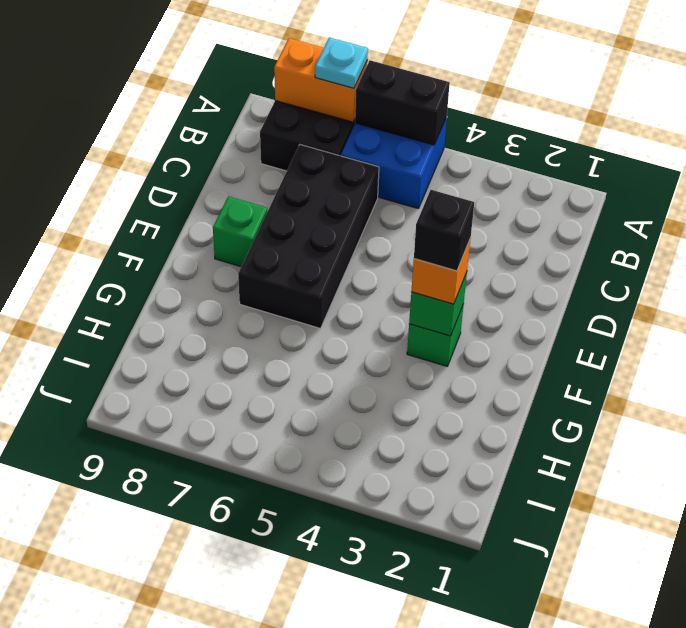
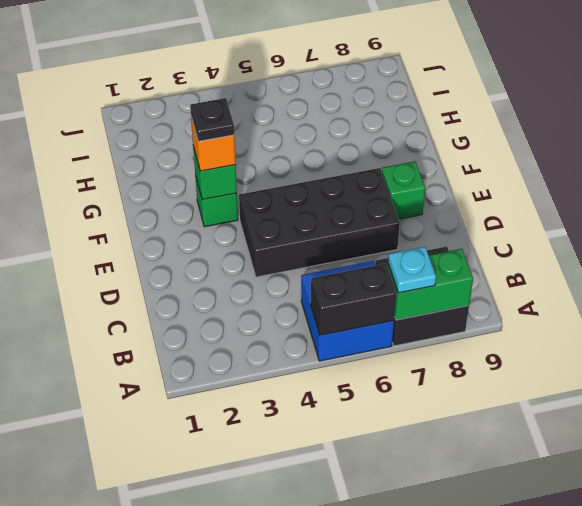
orange brick A7:A8 level 2 -> green brick A7:A8 level 2
black brick C6:F7 level 1 -> black brick D4:E7 level 1
black brick F3 level 4 -> black plate F3 level 4

